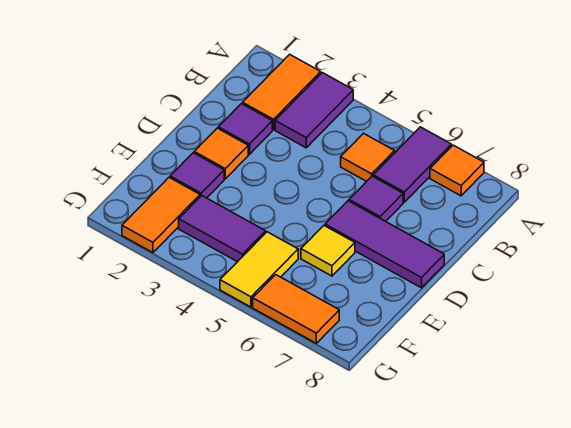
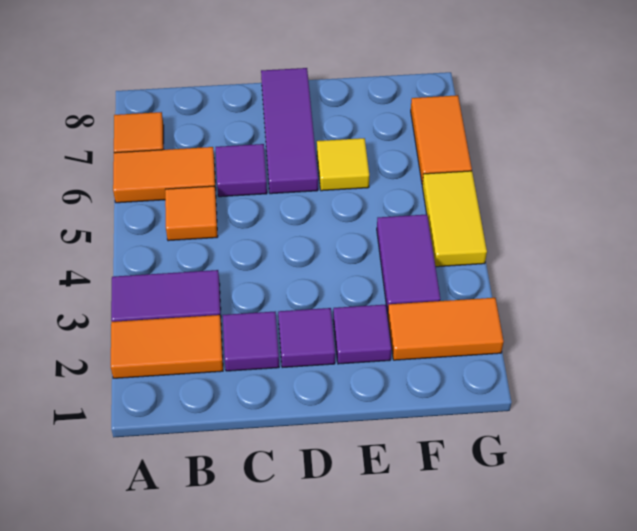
purple tile A6:B6 level 1 -> orange tile A6:B6 level 1
orange tile D2 level 1 -> purple tile D2 level 1
yellow tile F5:G5 level 1 -> yellow tile G4:G5 level 1

